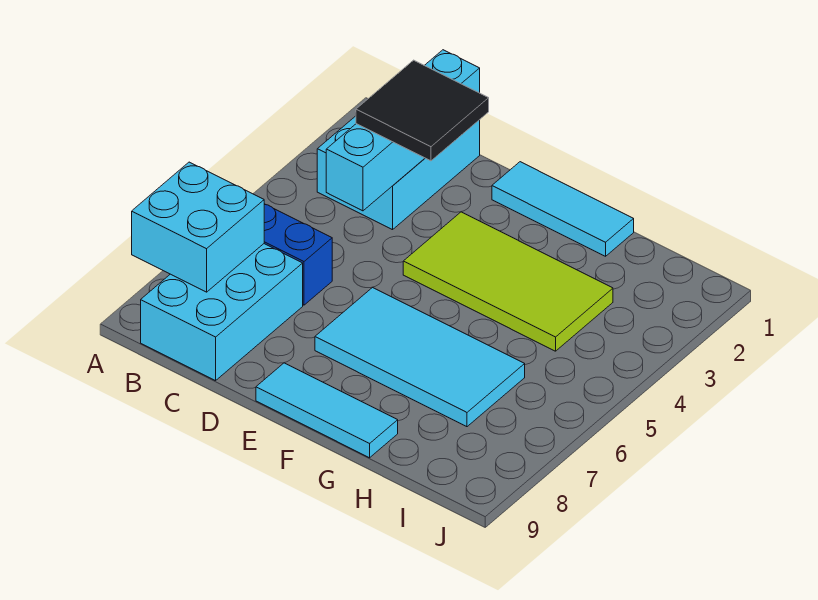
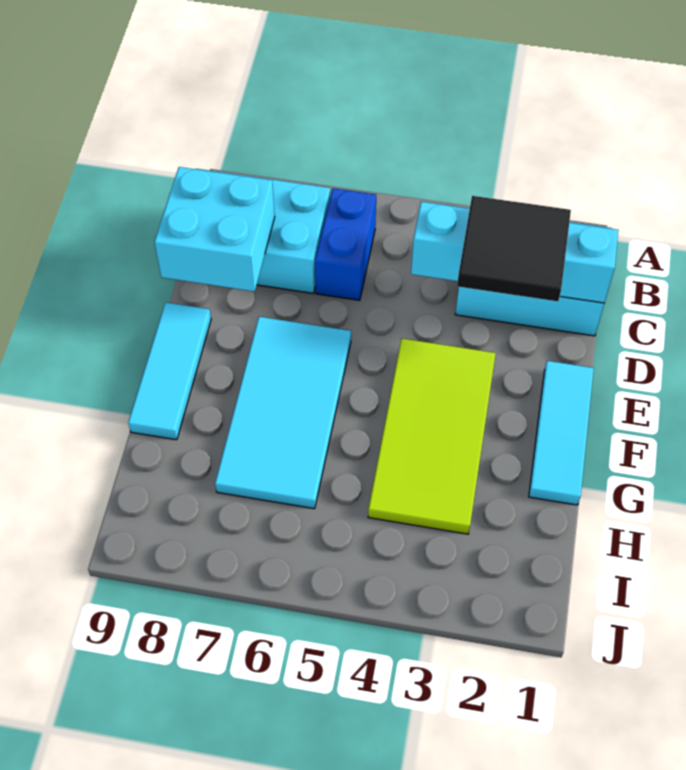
cyan brick A7:B8 level 2 -> cyan brick C8:D9 level 2

